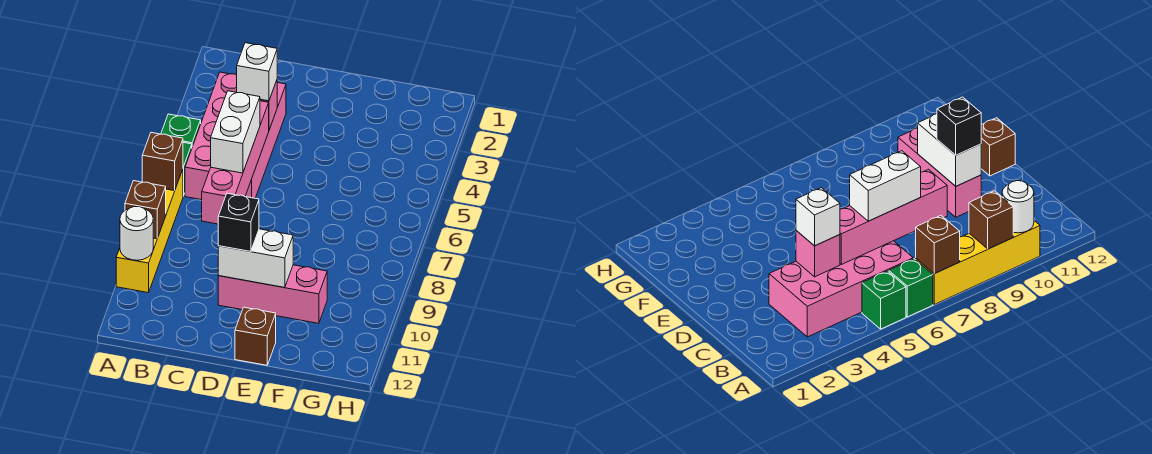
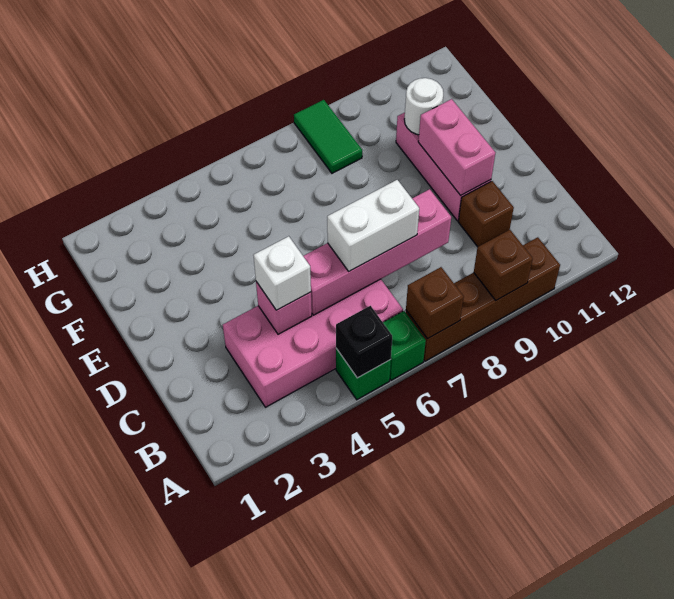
yellow brick A7:A10 level 1 -> brown brick A7:A10 level 1
white round brick A10 level 2 -> white round brick F10 level 2
white brick D10:E10 level 2 -> pink brick D10:E10 level 2
black brick D10 level 3 -> black brick A5 level 2
brown brick E12 level 1 -> brown brick C10 level 1
none -> green tile G8:H8 level 1

